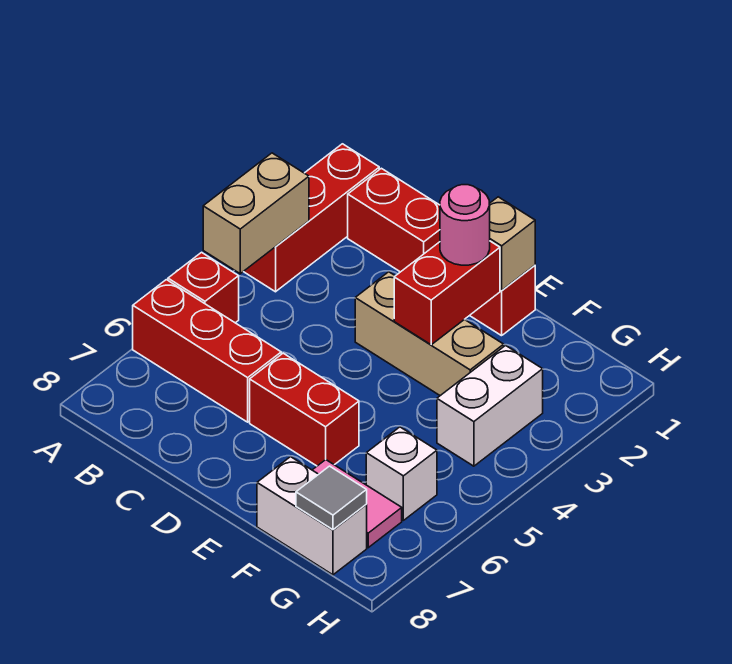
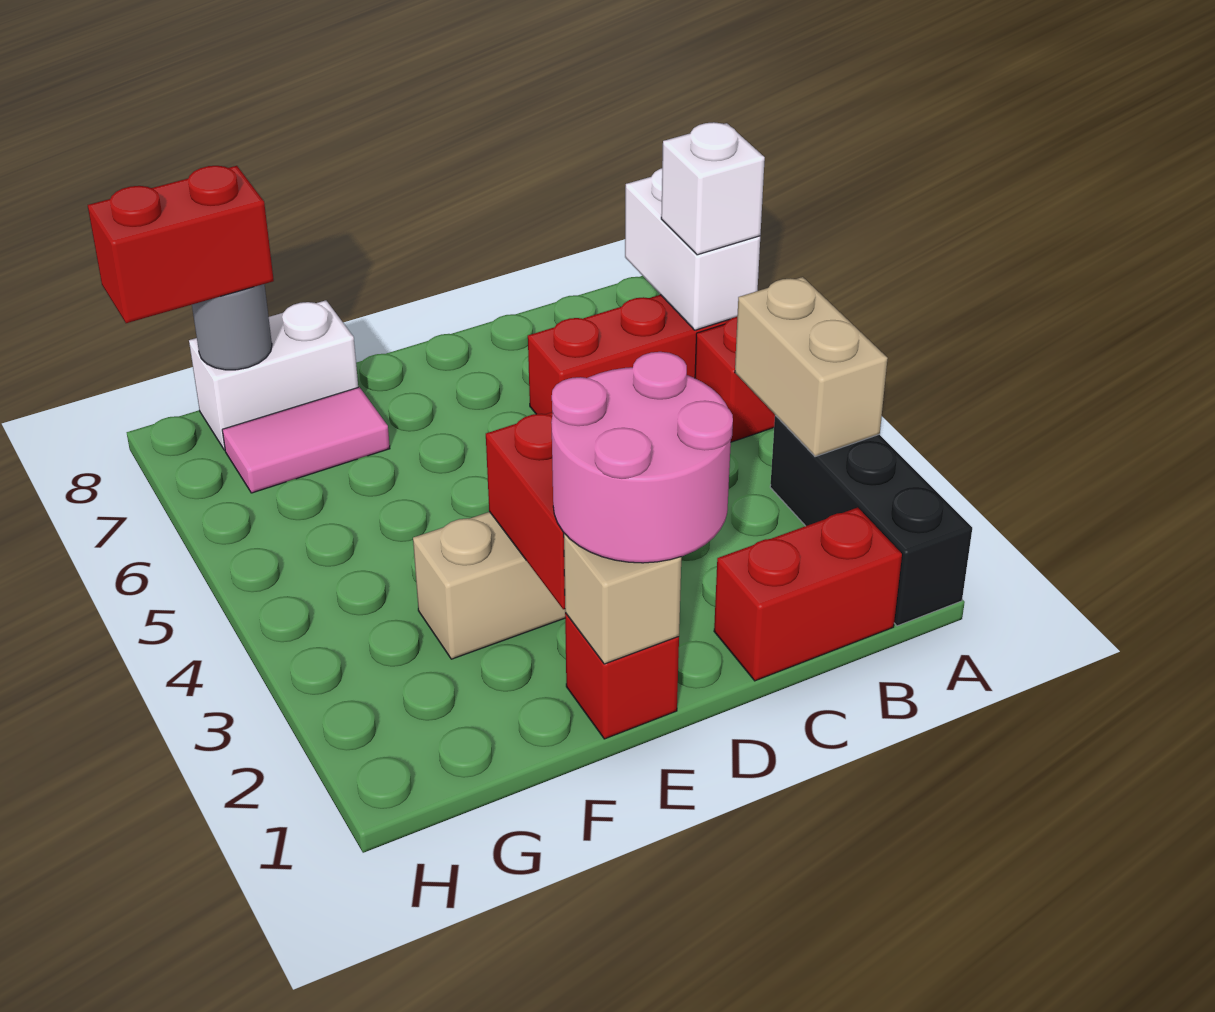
red brick A1:A3 level 1 -> black brick A1:A3 level 1
red brick D6:E6 level 1 -> red brick G8:H8 level 3
pink round brick E2 level 3 -> pink round brick D1:E2 level 3
white brick G3:G4 level 1 -> white brick A6:A7 level 2
white brick G6 level 1 -> white brick A6 level 3
grey tile G8 level 2 -> grey round brick G8 level 2

